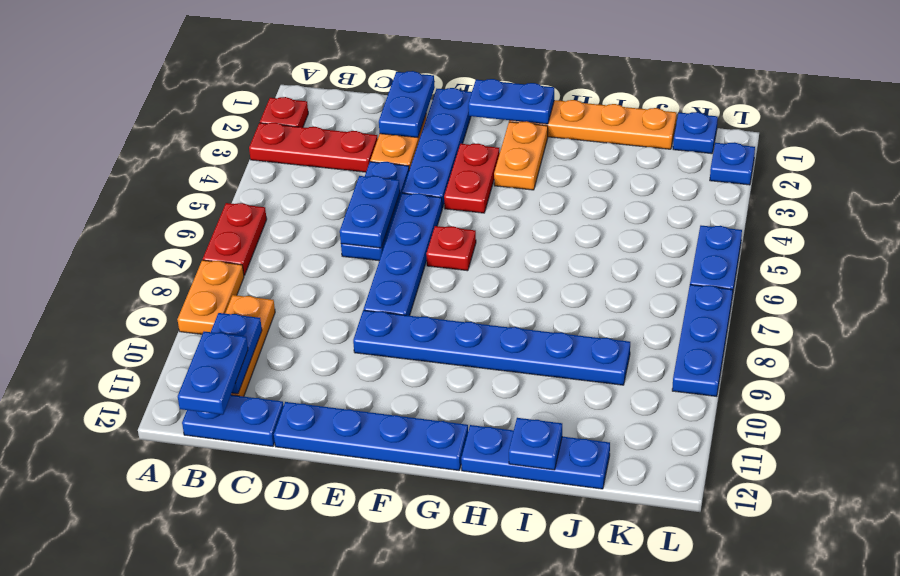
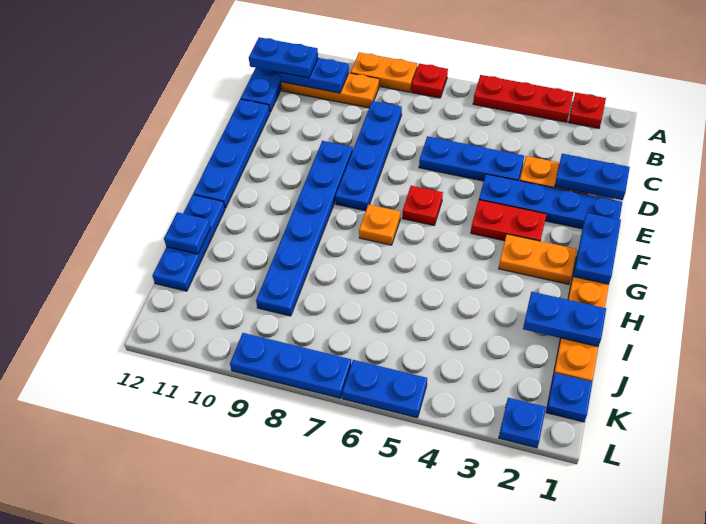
red plate A3:C3 level 1 -> red plate A3:A5 level 1
red plate A6:A7 level 1 -> red plate A7 level 1
blue plate D5:D6 level 2 -> blue plate I1:I2 level 2
blue plate E5:E8 level 1 -> blue plate C8:F8 level 1
none -> orange plate G7 level 1

